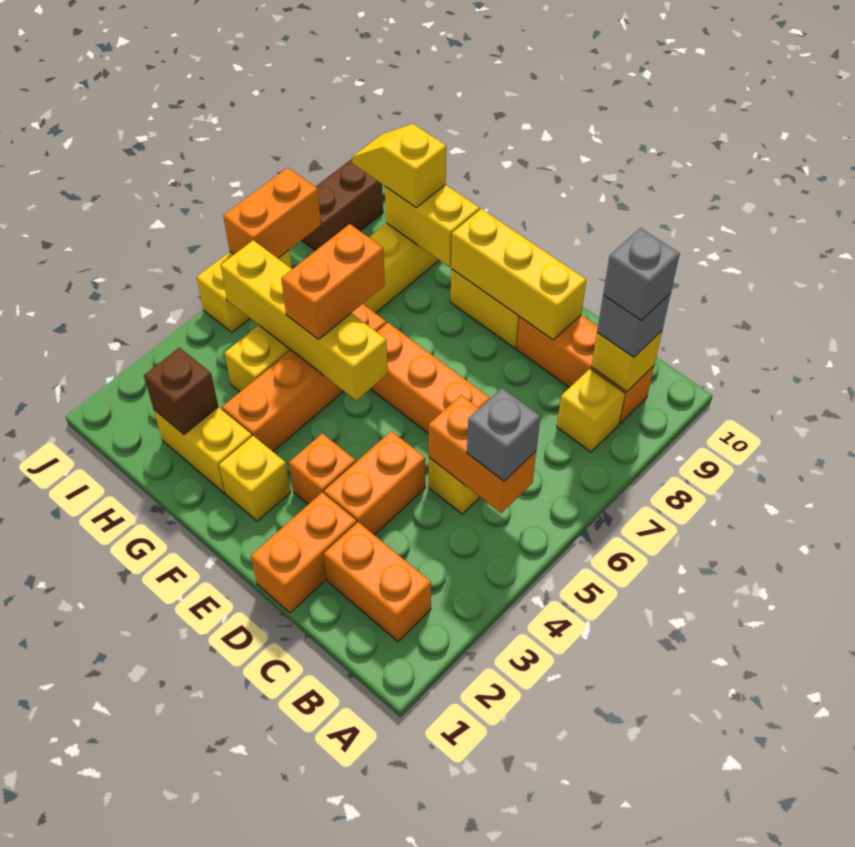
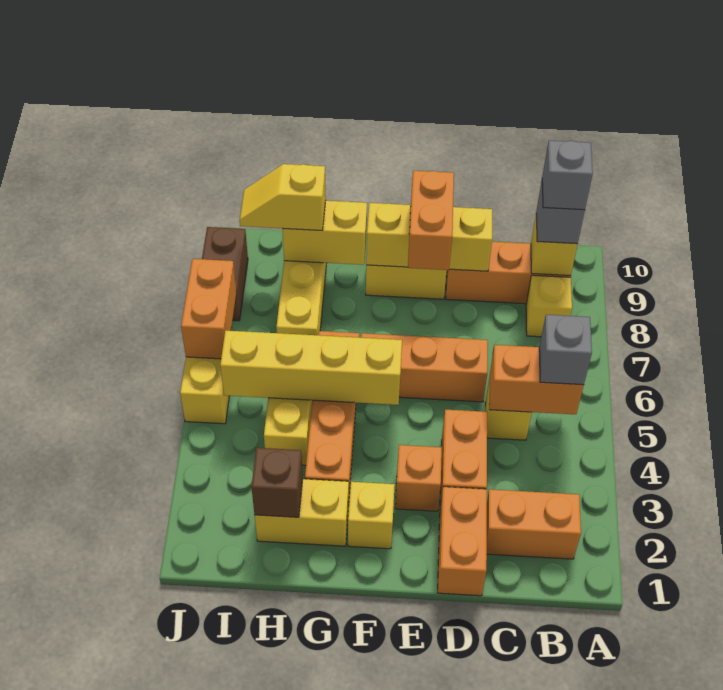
orange brick G5:G6 level 3 -> orange brick E8:E9 level 3

